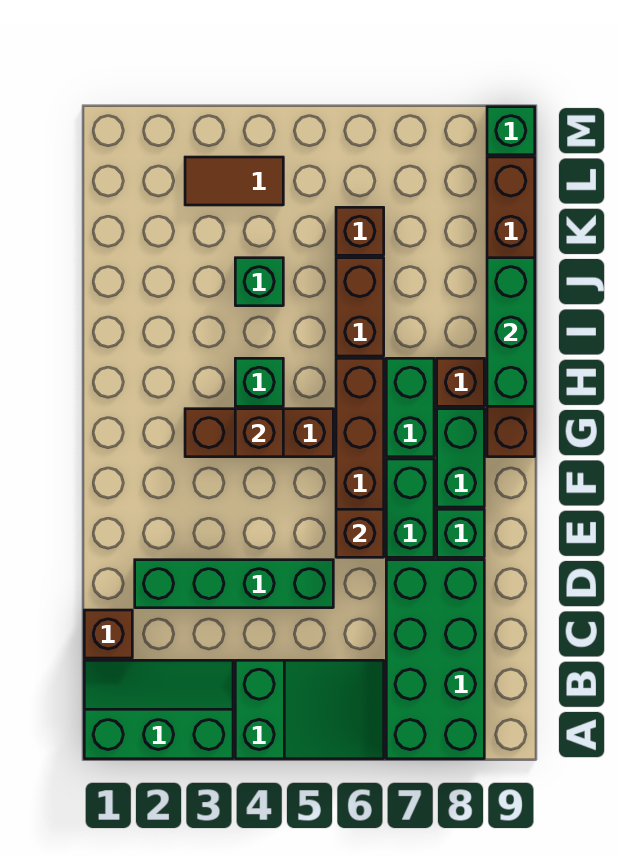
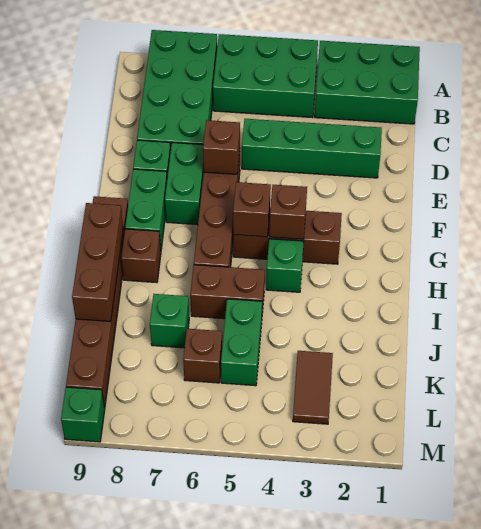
green slope A1:B3 level 1 top A -> green brick A1:B3 level 1
green slope A4:B6 level 1 top 4 -> green brick A4:B6 level 1
brown brick C1 level 1 -> brown brick G5 level 2
green brick G7:H7 level 1 -> green brick J5:K5 level 1
green brick H9:J9 level 2 -> brown brick H9:J9 level 2
brown brick I6:J6 level 1 -> brown brick I5:I6 level 1
green brick J4 level 1 -> green brick J7 level 1
brown tile L3:L4 level 1 -> brown tile K3:L3 level 1

